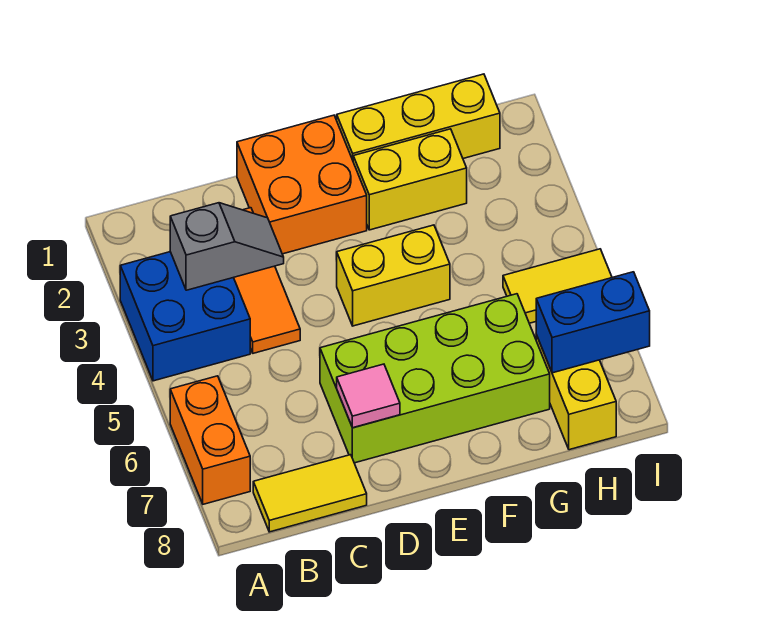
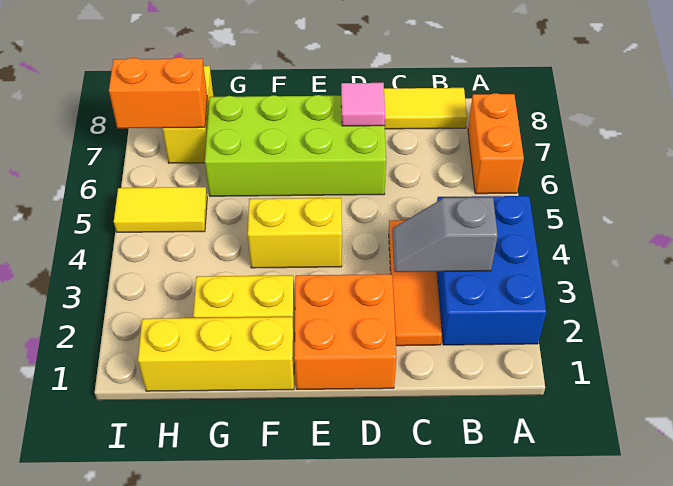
blue brick A3:B4 level 1 -> blue brick A2:B4 level 1
blue brick H7:I7 level 2 -> orange brick H7:I7 level 2

